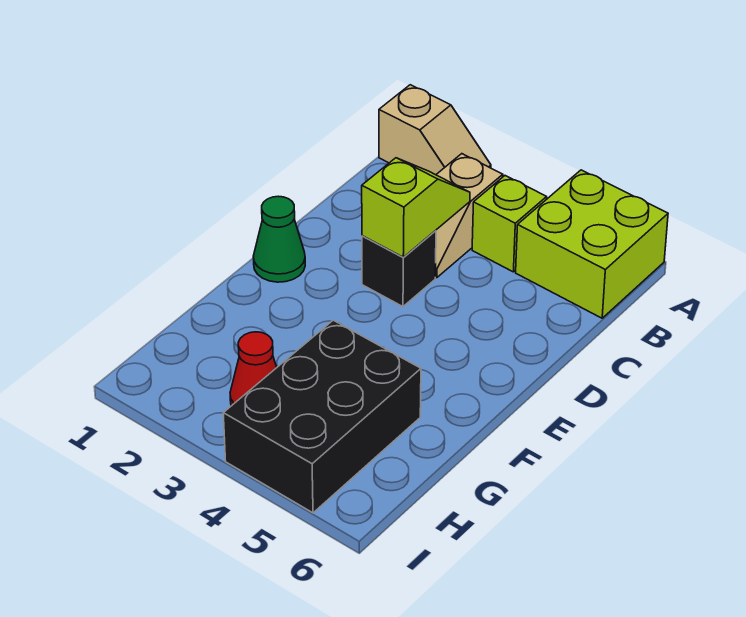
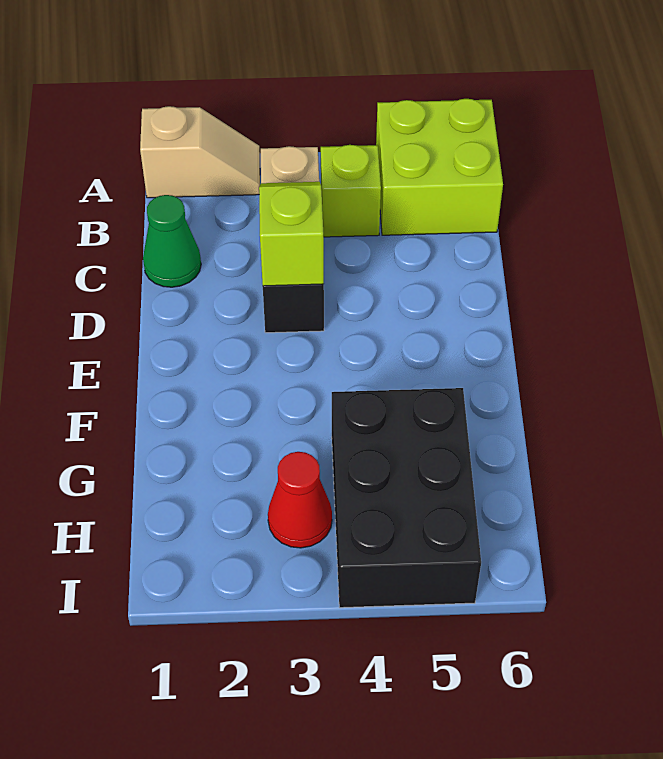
green cone E1 level 1 -> green cone C1 level 1

